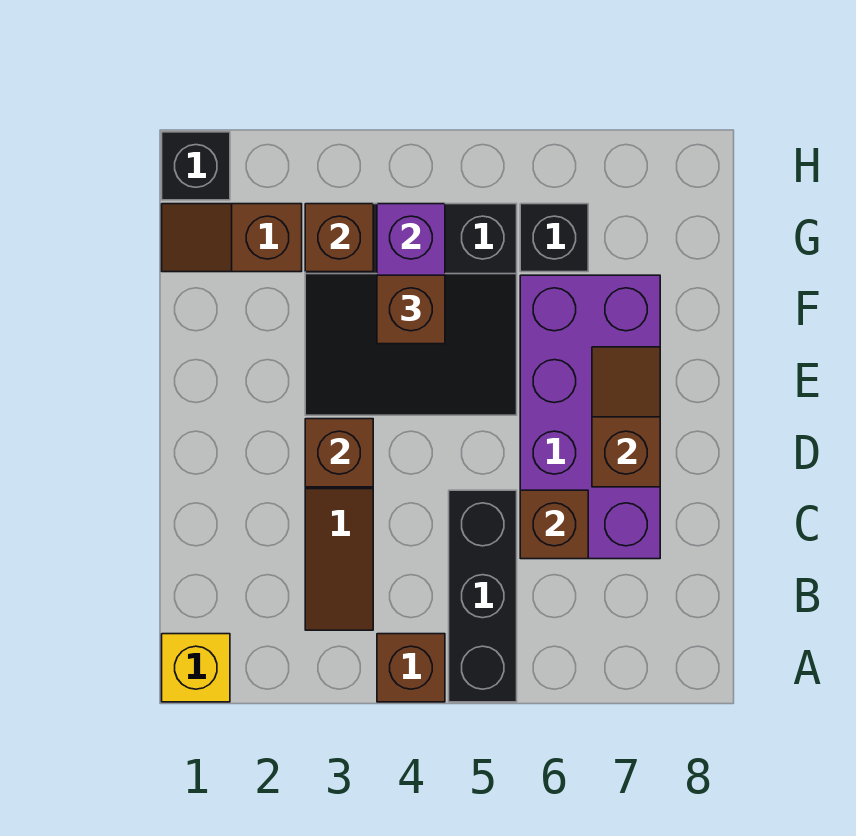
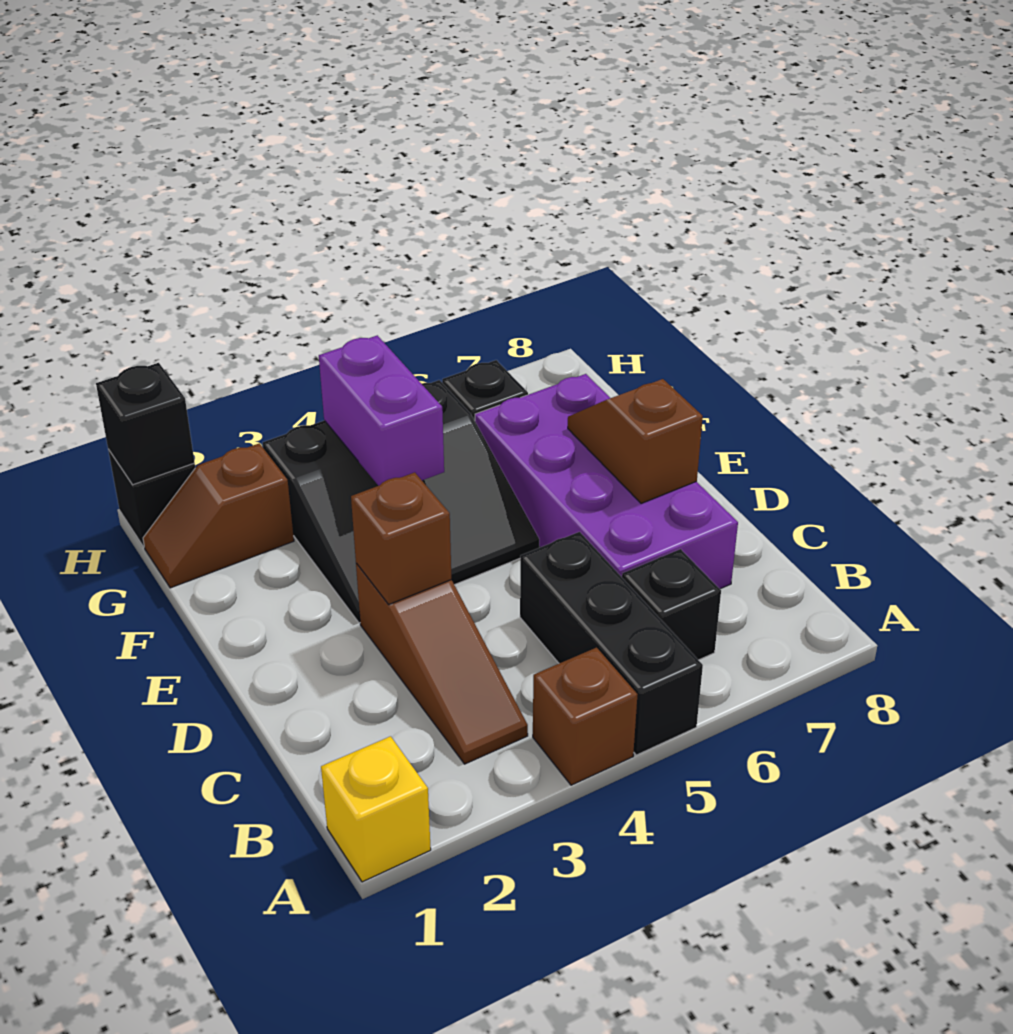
none -> black brick B6 level 1
brown brick C6 level 2 -> none
brown brick F4 level 3 -> none
brown brick G3 level 2 -> none
none -> black brick H1 level 2

